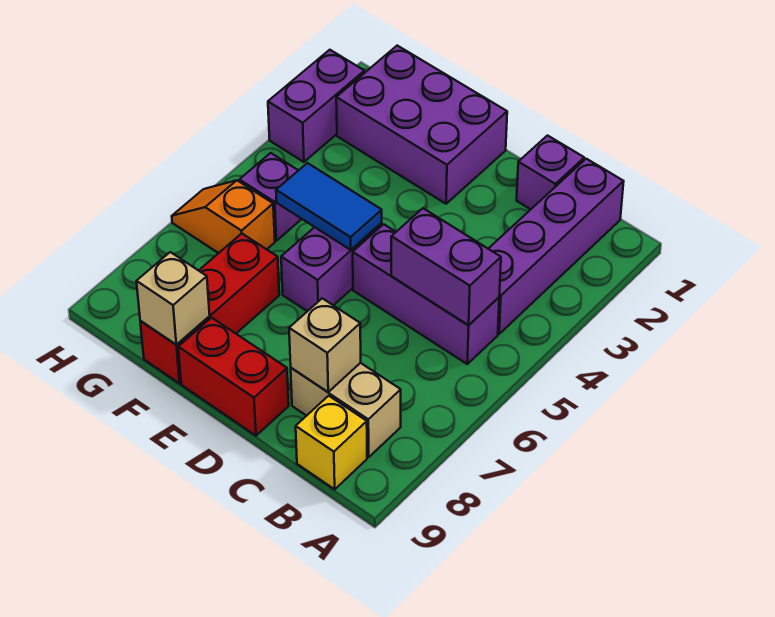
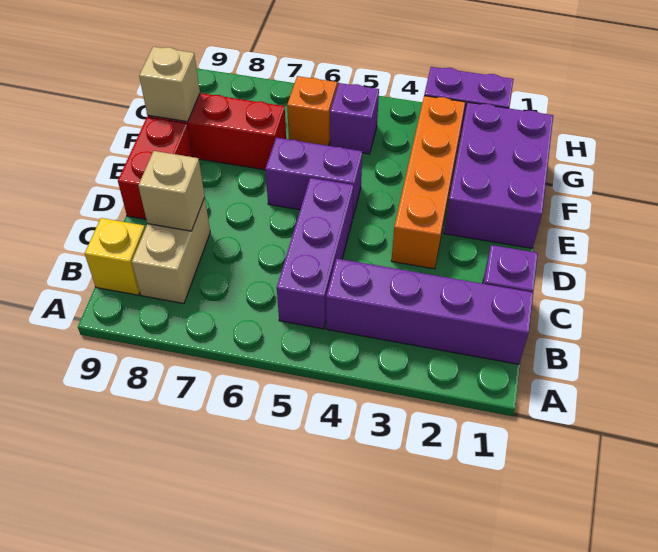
purple brick B5:C5 level 2 -> none
none -> orange brick D3:G3 level 1
blue tile E5:F5 level 2 -> none

